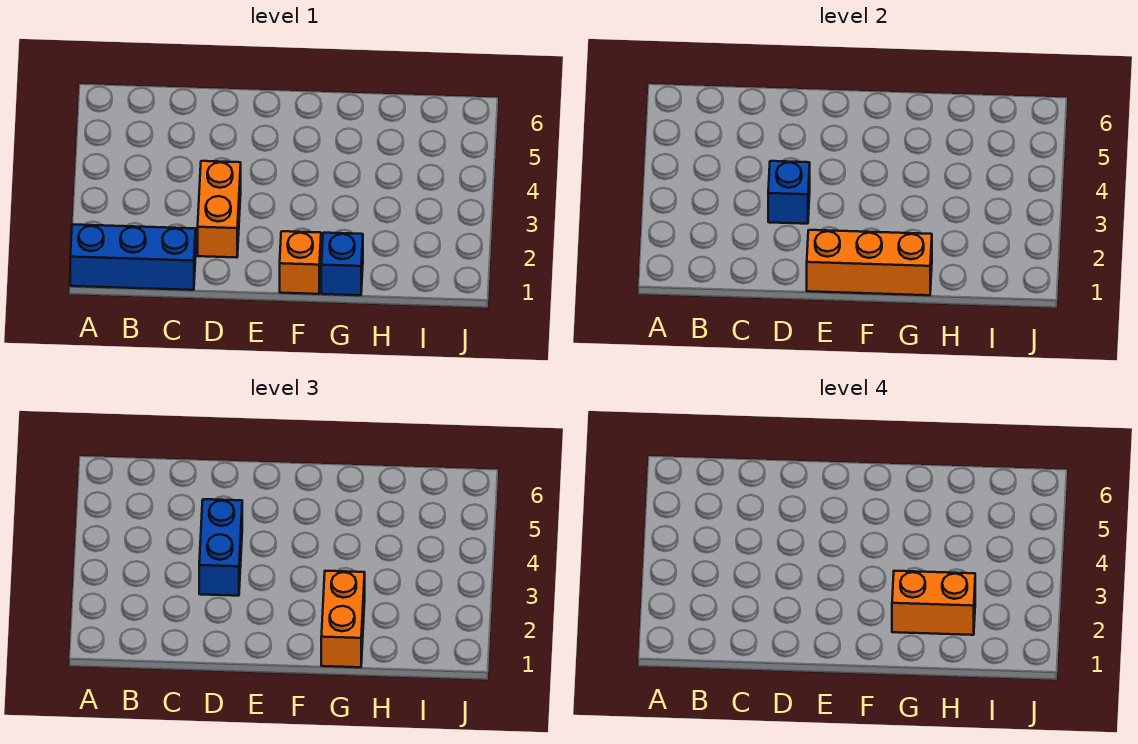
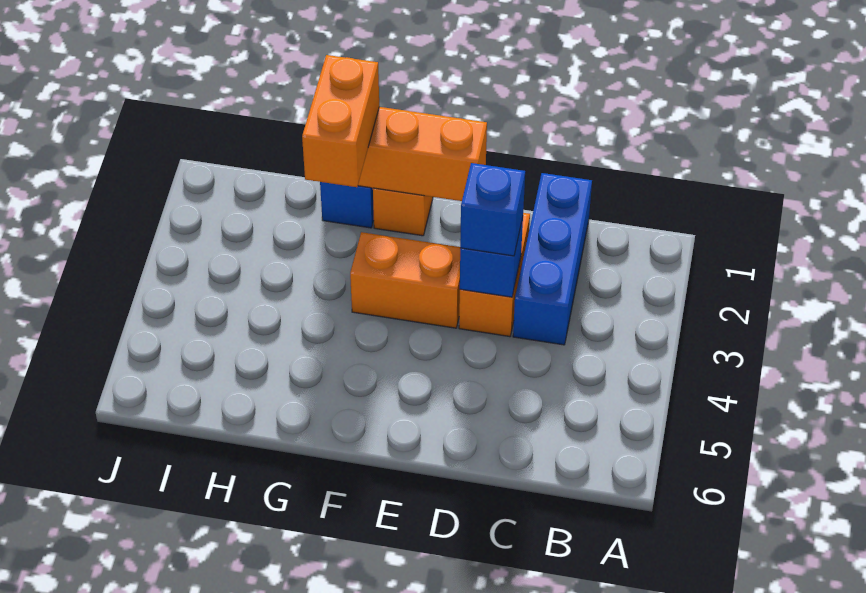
blue brick A1:C1 level 1 -> blue brick C1:C3 level 1
blue brick D3:D4 level 3 -> blue brick D3 level 3
orange brick G2:H2 level 4 -> orange brick E3:F3 level 1

